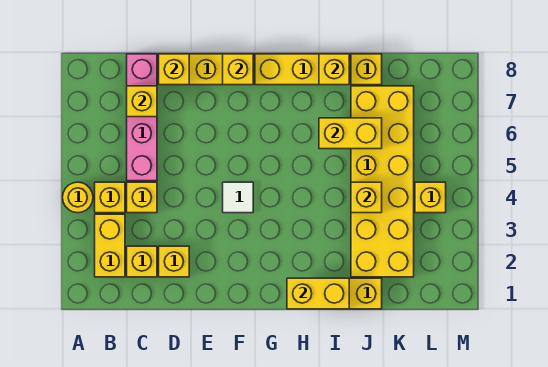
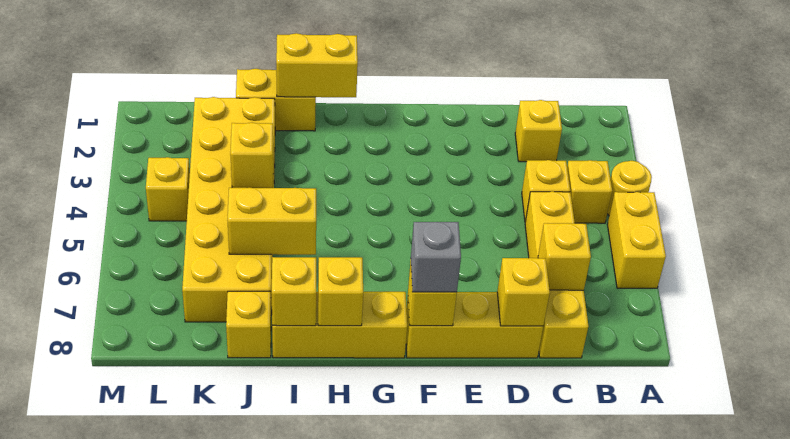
yellow brick B2:B3 level 1 -> yellow brick A5:A6 level 1
pink brick C5:C8 level 1 -> yellow brick C5:C8 level 1
yellow brick D2 level 1 -> yellow brick H8 level 2
white tile F4 level 1 -> none
none -> grey brick F8 level 3

